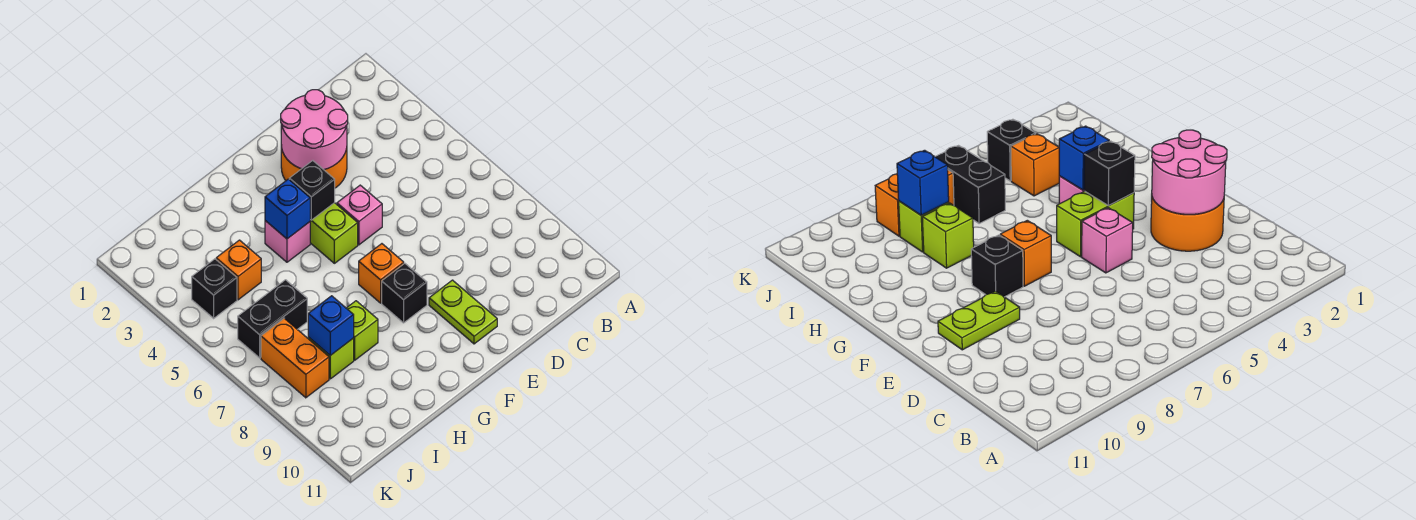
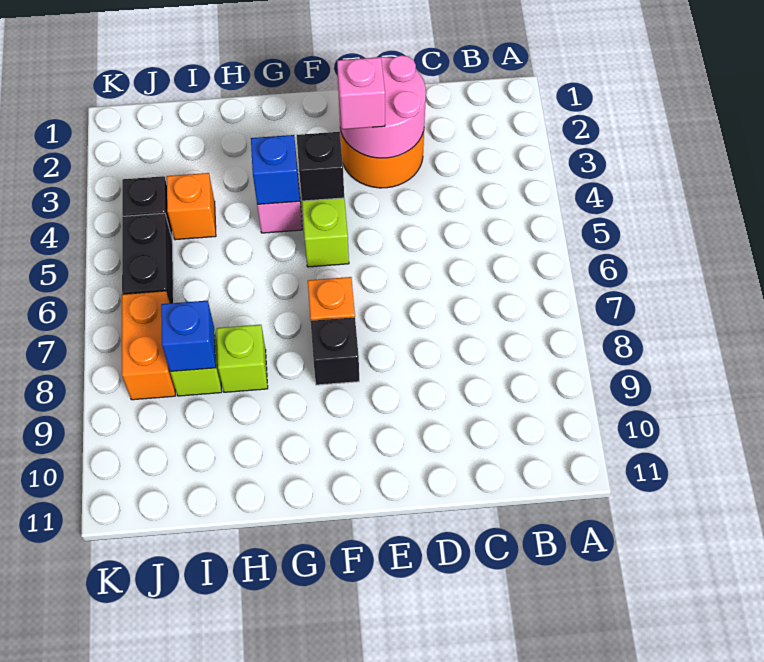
pink brick E5 level 1 -> pink brick E3 level 3
lime plate E9:E10 level 1 -> none
black brick I6:J6 level 1 -> black brick J5:J6 level 1

